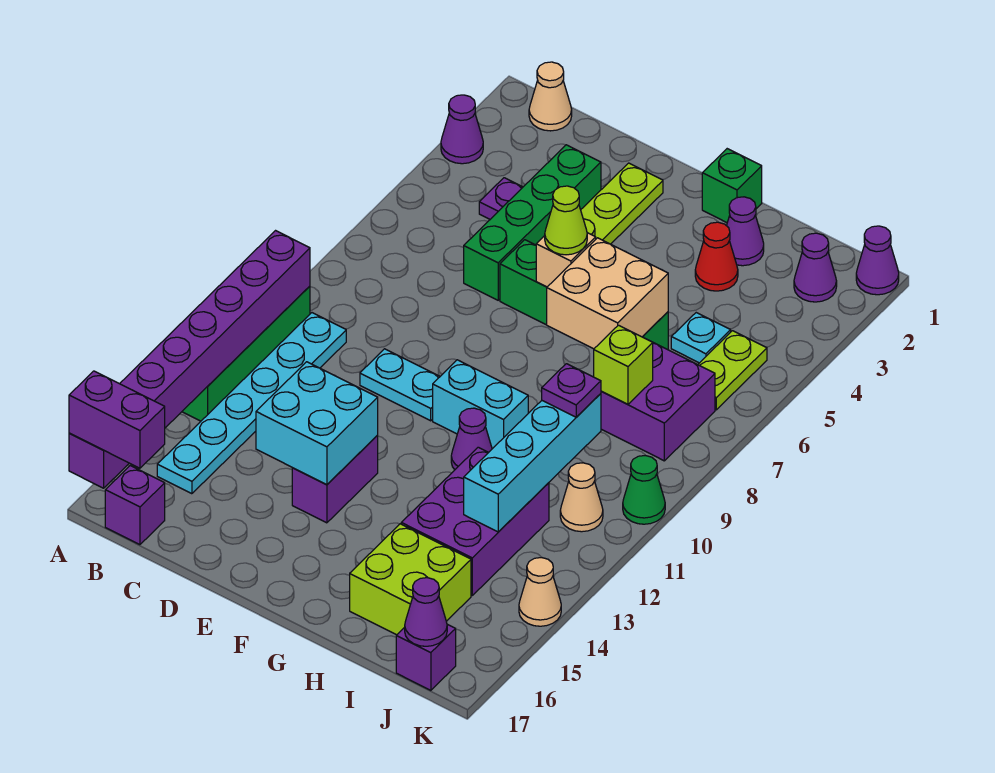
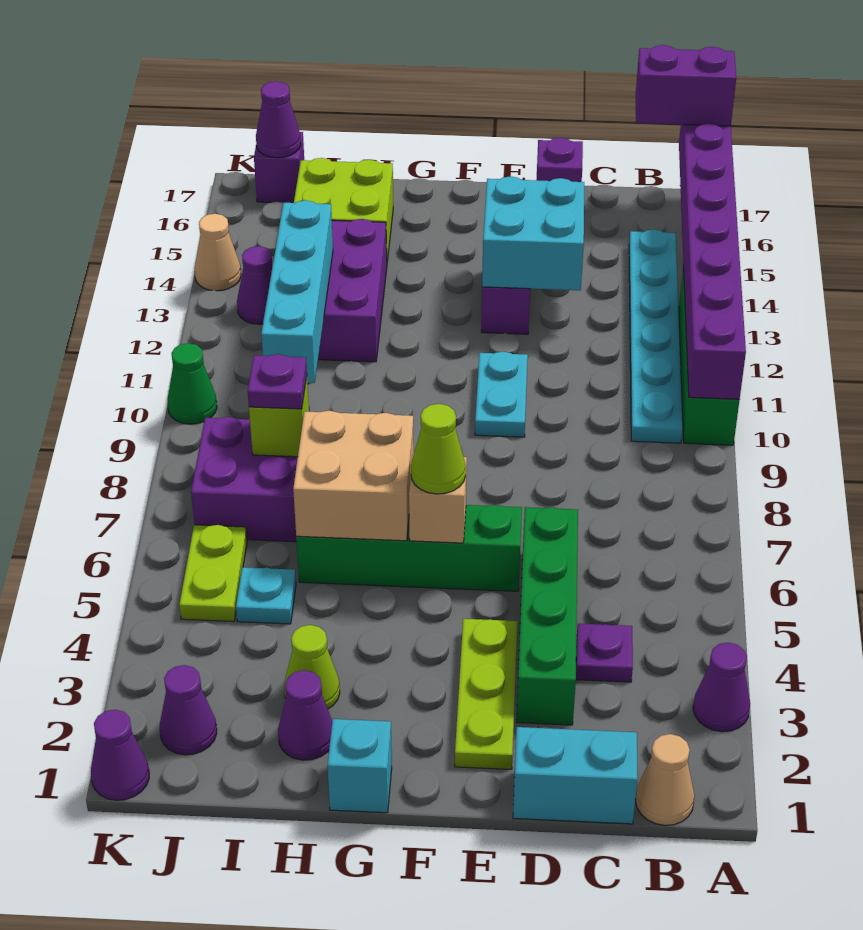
purple brick B17 level 1 -> purple brick D17 level 1
cyan plate D10:E10 level 1 -> cyan plate E10:E11 level 1
cyan brick F10:G10 level 1 -> cyan brick C1:D1 level 1
green brick G1 level 1 -> cyan brick G1 level 1
purple cone G11 level 1 -> purple cone J13 level 1
red cone H3 level 1 -> lime cone H3 level 1
purple plate I10 level 3 -> purple plate I8 level 3
tan cone J11 level 1 -> none

